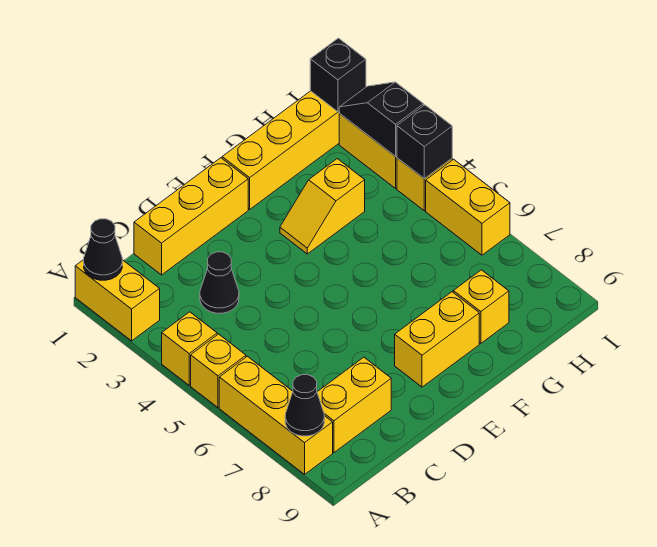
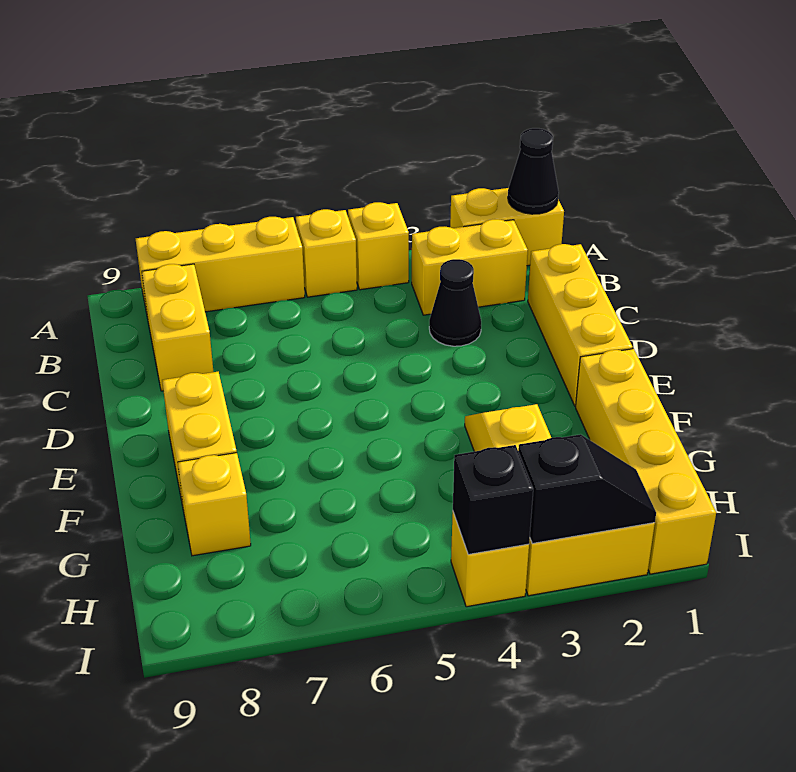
black cone A8 level 2 -> none
black brick I1 level 2 -> none
yellow brick I5:I6 level 1 -> yellow brick B2:B3 level 1

